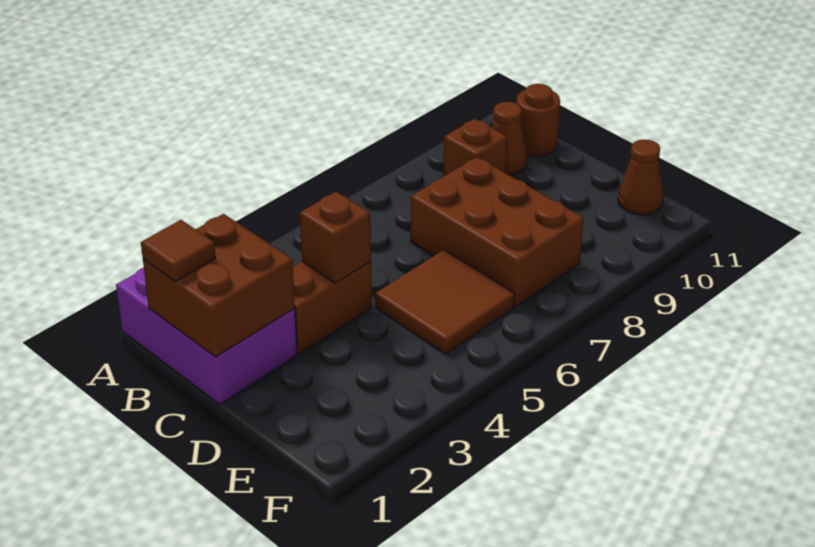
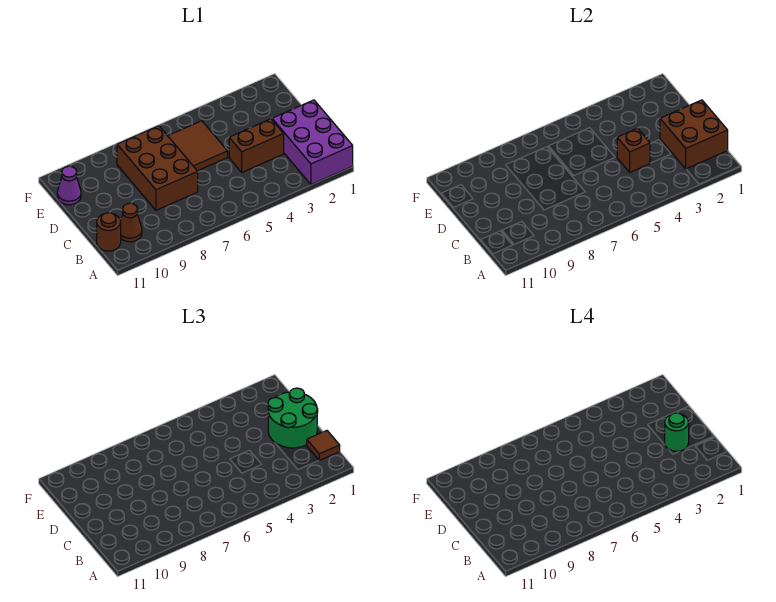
brown brick B9 level 1 -> none
none -> green round brick C1:D2 level 3
none -> green round brick C2 level 4
brown cone E11 level 1 -> purple cone E11 level 1

